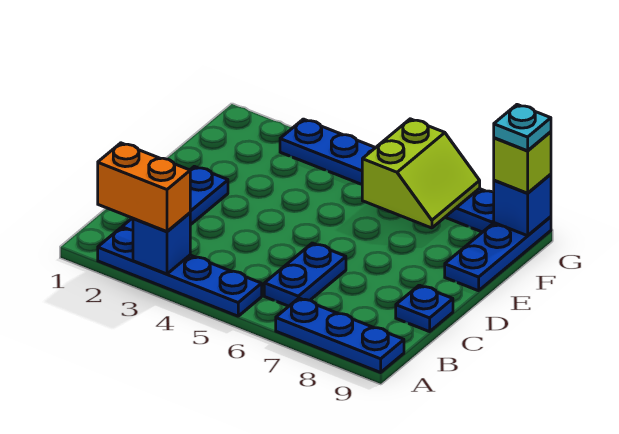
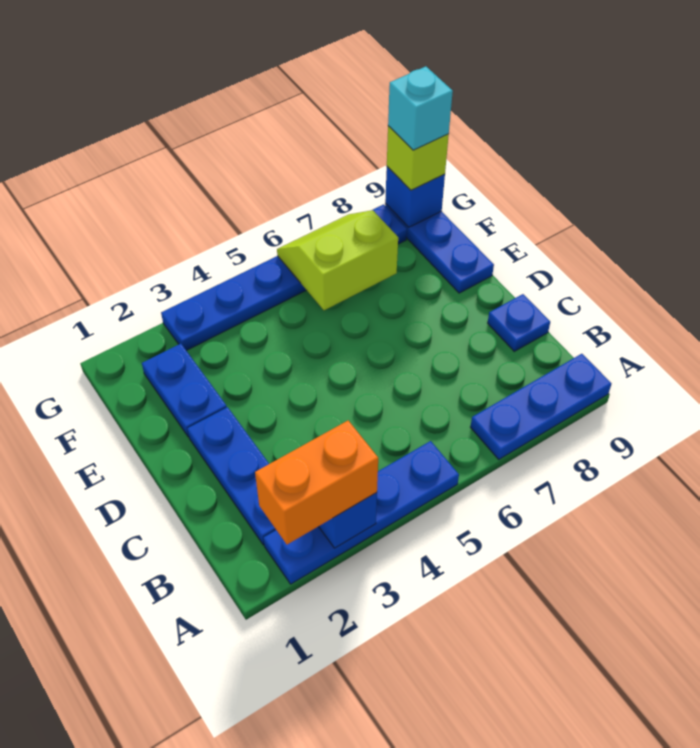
blue plate B6:C6 level 1 -> blue plate E2:F2 level 1
lime slope F6:G7 level 2 top 6 -> lime slope F6:G7 level 2 top F
cyan plate G9 level 4 -> cyan brick G9 level 4

